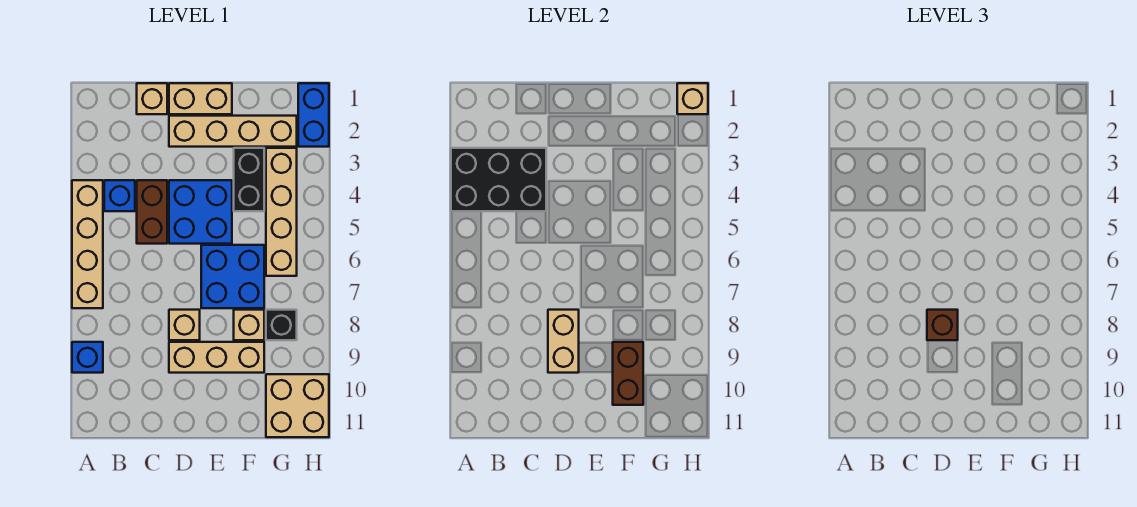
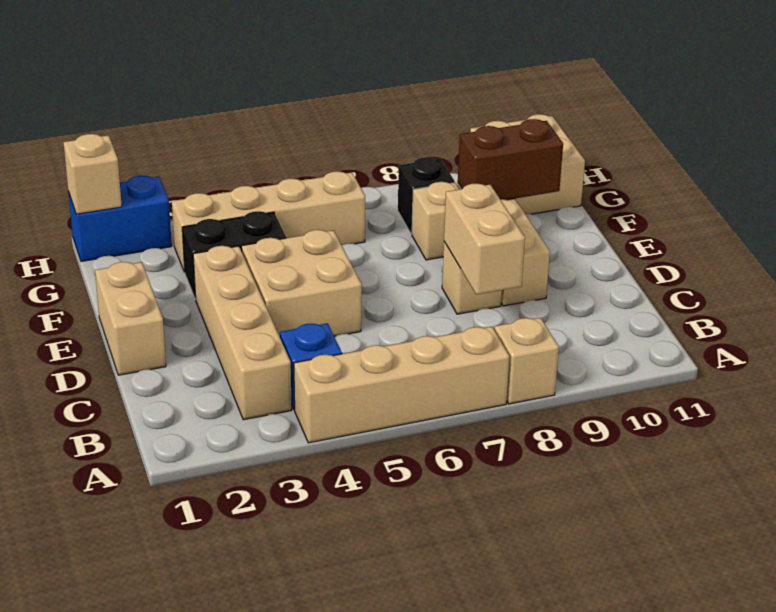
black brick A3:C4 level 2 -> none
blue brick A9 level 1 -> none
tan brick C1 level 1 -> tan brick A8 level 1
brown brick C4:C5 level 1 -> none
tan brick D2:G2 level 1 -> tan brick B3:E3 level 1
blue brick D4:E5 level 1 -> tan brick D4:E5 level 1
tan brick D8:D9 level 2 -> tan brick C8:D8 level 2
brown brick D8 level 3 -> none
blue brick E6:F7 level 1 -> none

